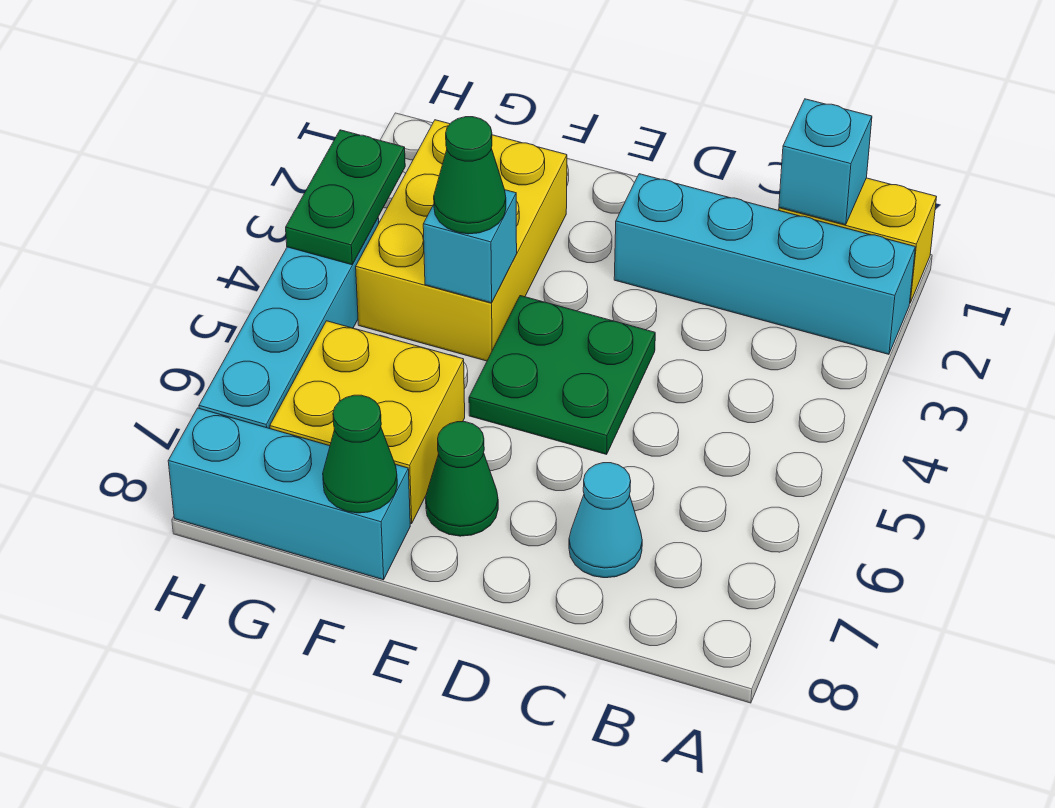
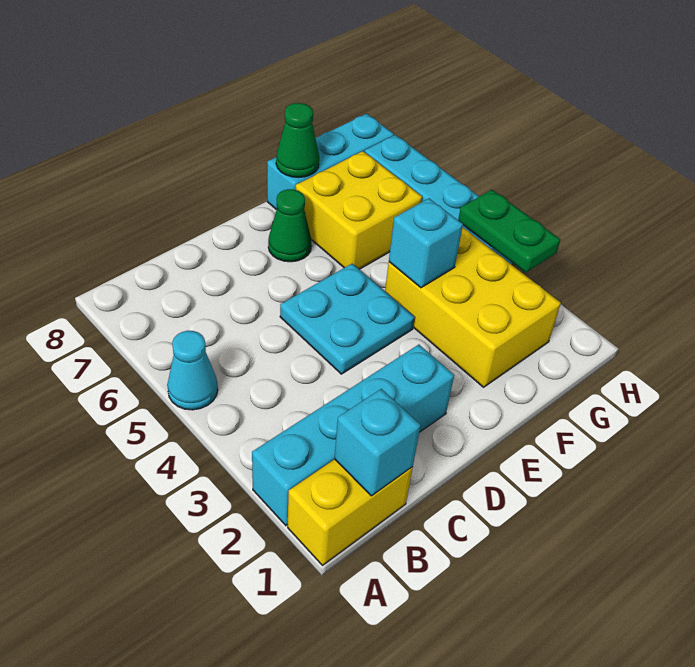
cyan cone C7 level 1 -> cyan cone A5 level 1
green plate D4:E5 level 1 -> cyan plate D4:E5 level 1
green cone F4 level 3 -> none

